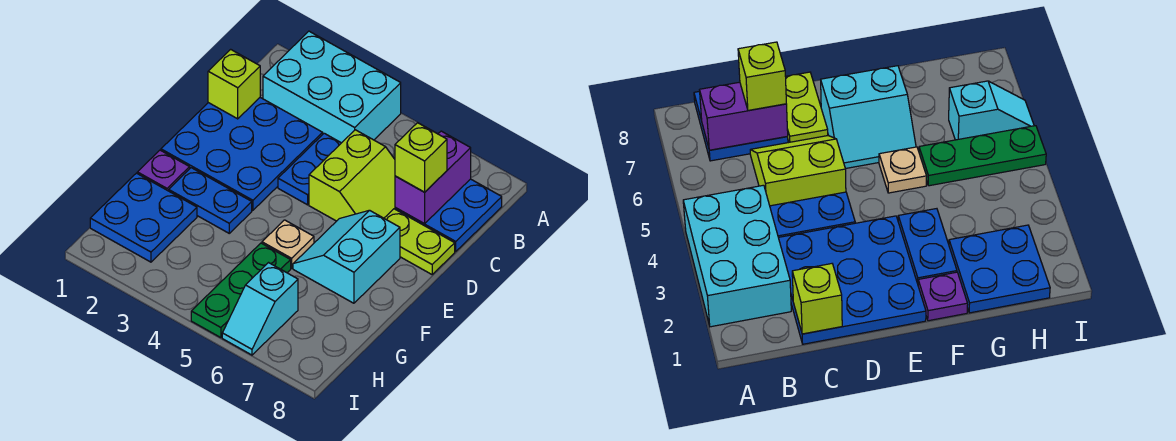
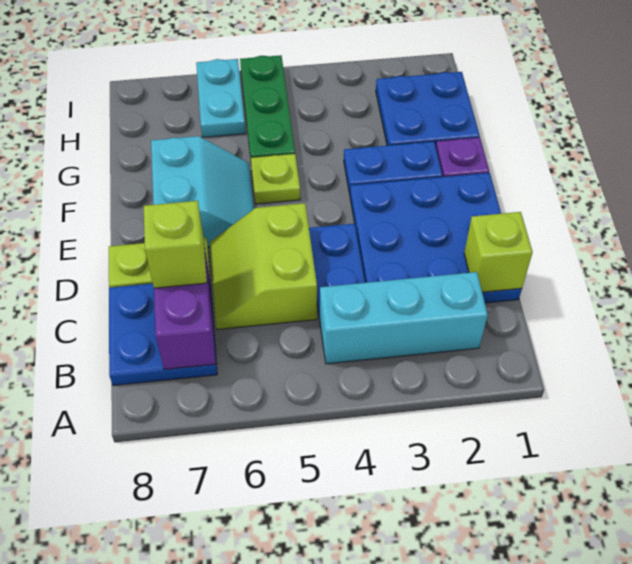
cyan brick A2:B4 level 1 -> cyan brick B2:B4 level 1
tan plate F5 level 1 -> lime plate F5 level 1
cyan slope H6:I6 level 1 top H -> cyan plate H6:I6 level 1

